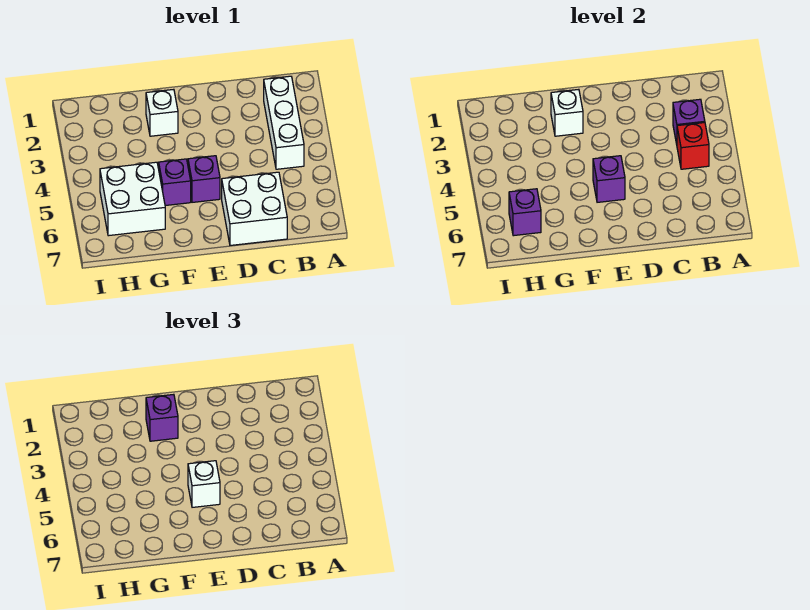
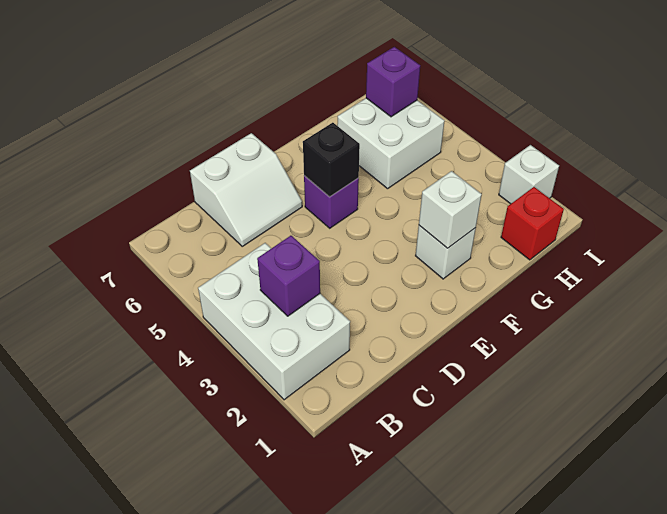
white brick B2:B4 level 1 -> white brick A2:B4 level 1
red brick B4 level 2 -> red brick H1 level 1
white brick C6:D7 level 1 -> white slope C6:D7 level 1 top 7
purple brick E5 level 2 -> black brick E5 level 2
white brick E5 level 3 -> white brick I2 level 1
purple brick F2 level 3 -> none
purple brick F5 level 1 -> none

